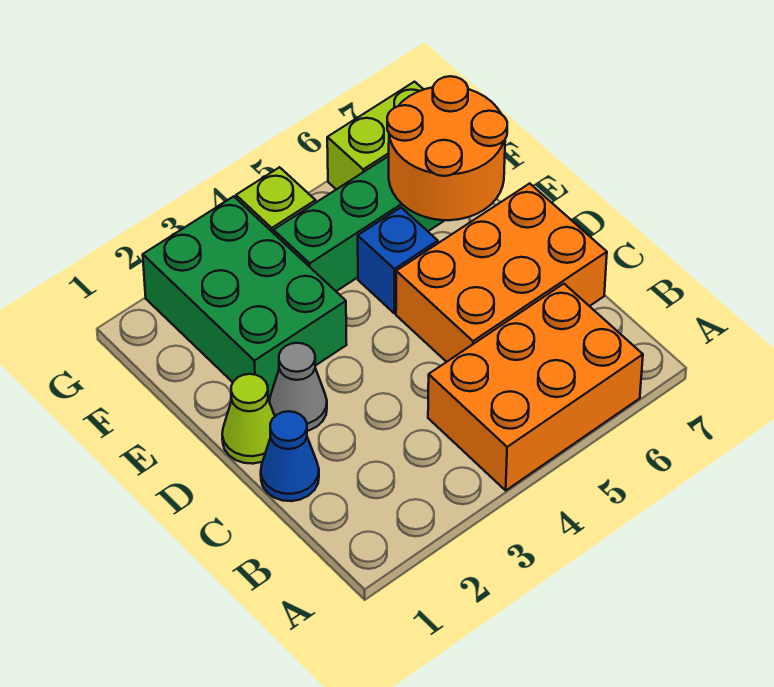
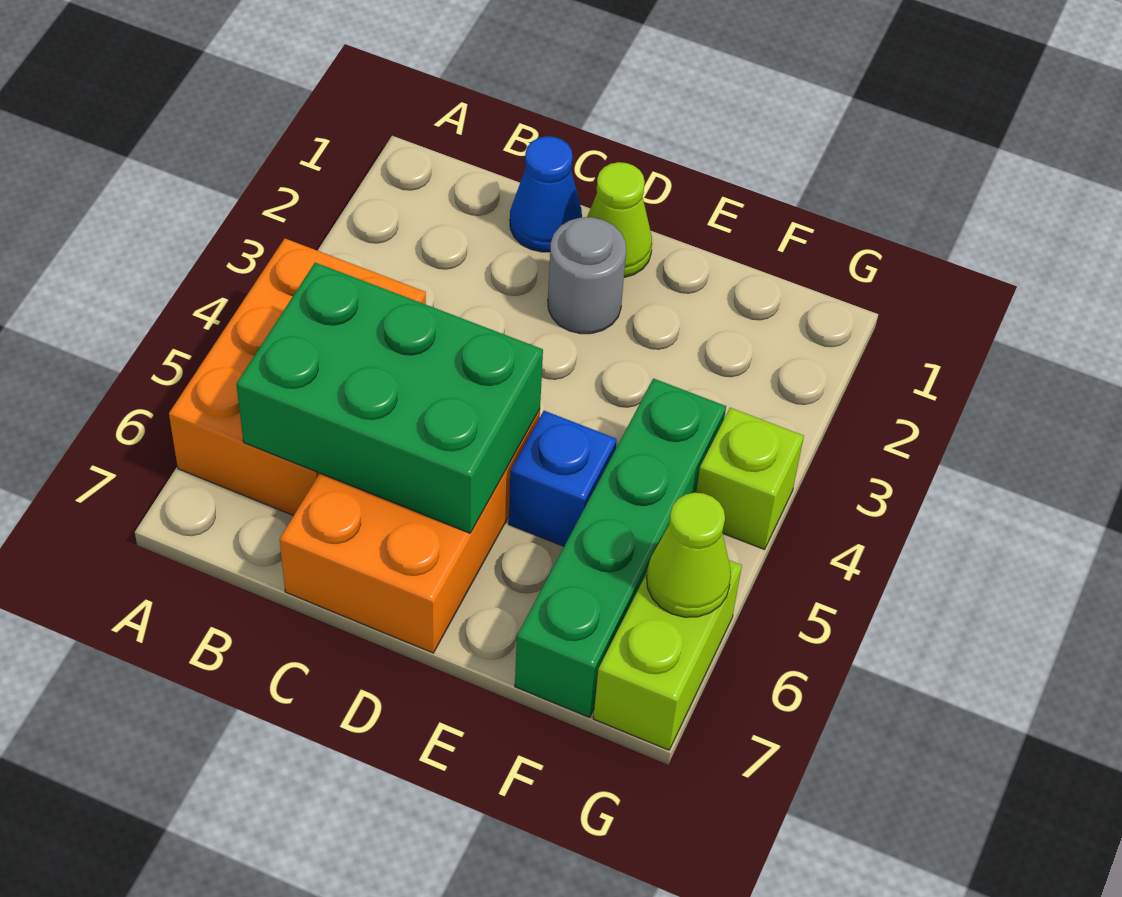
grey cone D2 level 1 -> grey round brick D2 level 1
green brick E2:G3 level 1 -> green brick B5:D6 level 2
orange round brick E6:F7 level 2 -> none
none -> lime cone G6 level 2

